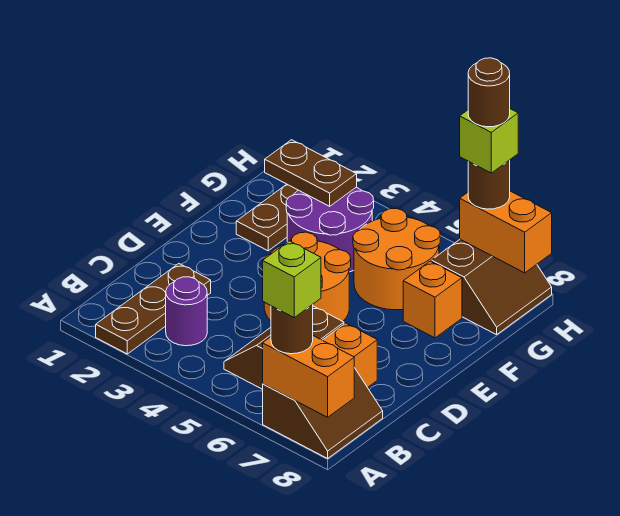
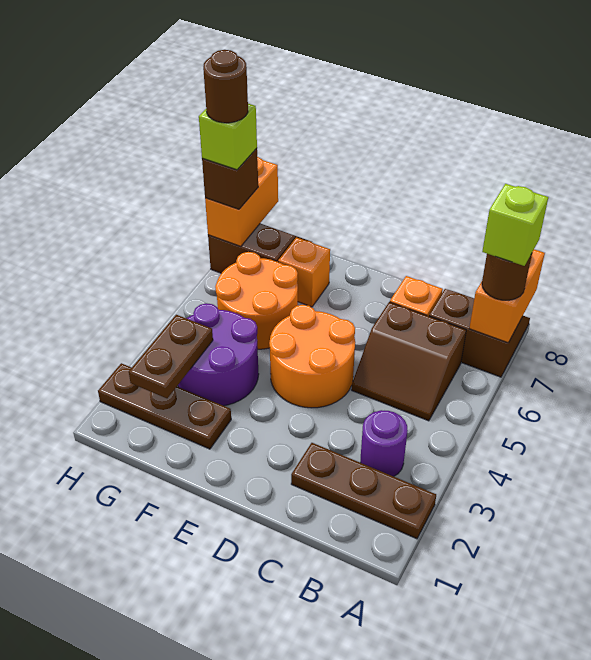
brown round brick H7 level 3 -> brown brick H7 level 3

